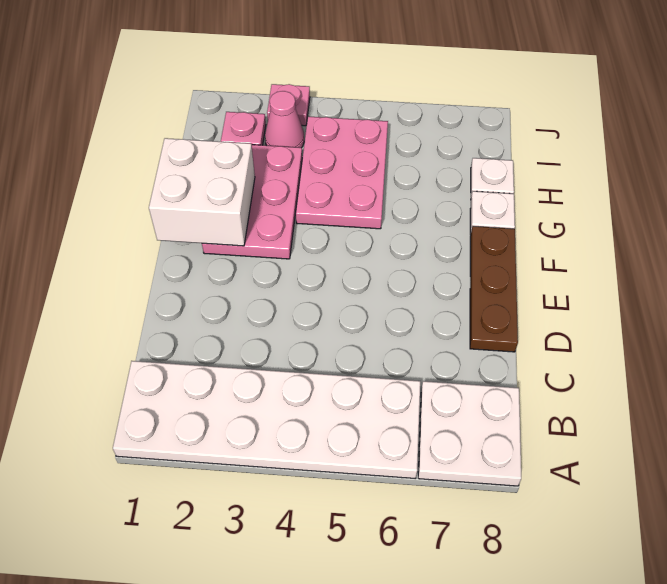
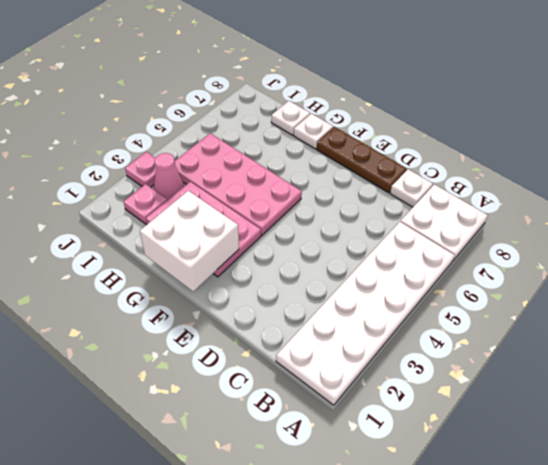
none -> white plate C8 level 1
pink plate G4:I5 level 1 -> pink plate F4:I5 level 1

